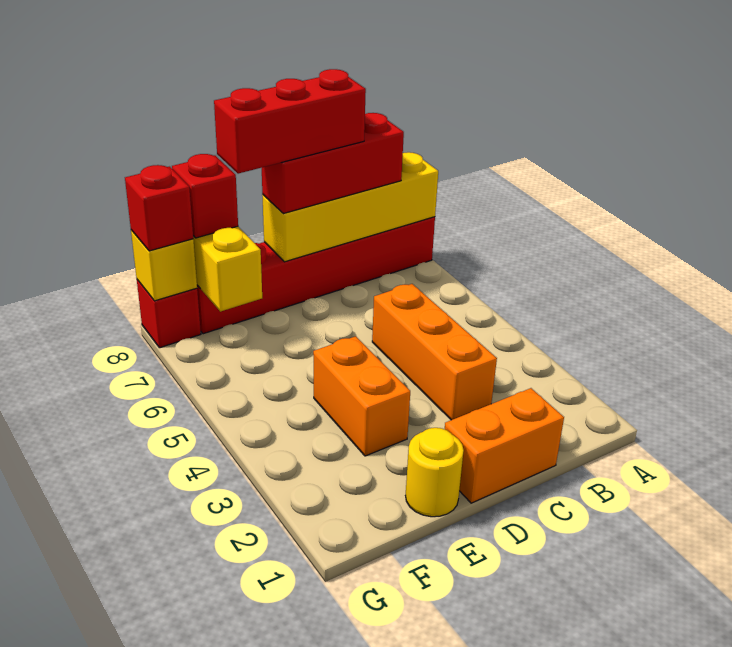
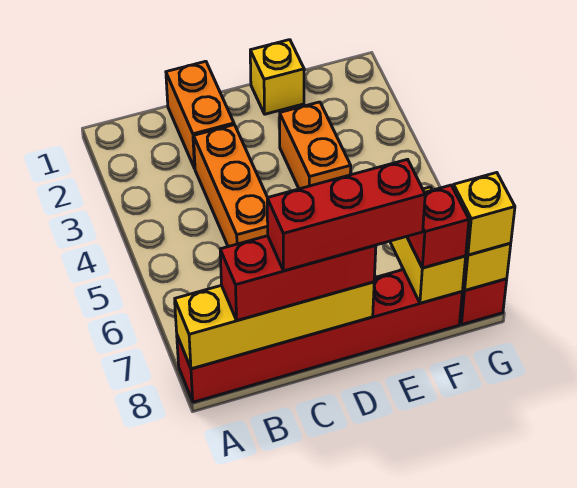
orange brick C1:D1 level 1 -> orange brick C1:C2 level 1
yellow round brick E1 level 1 -> yellow brick E1 level 1
red brick G8 level 3 -> yellow brick G8 level 3

